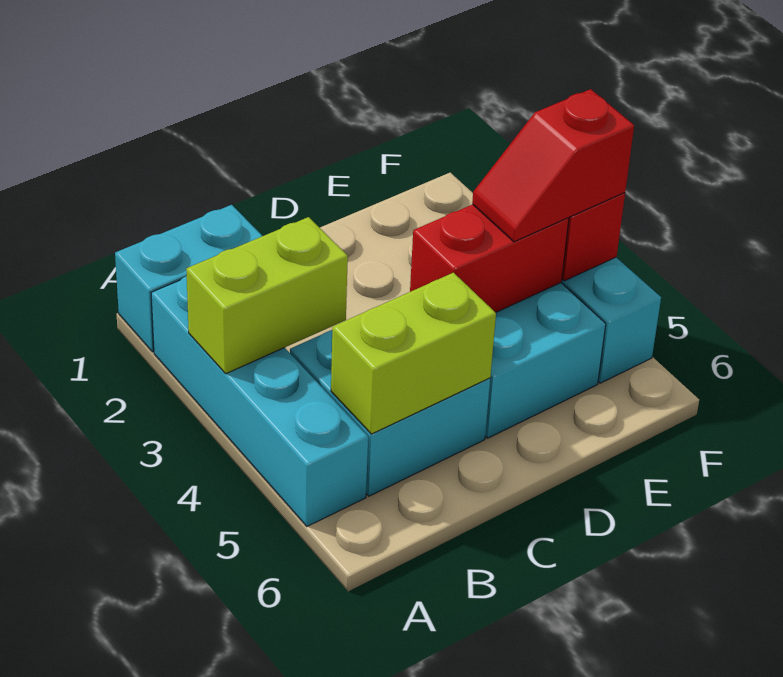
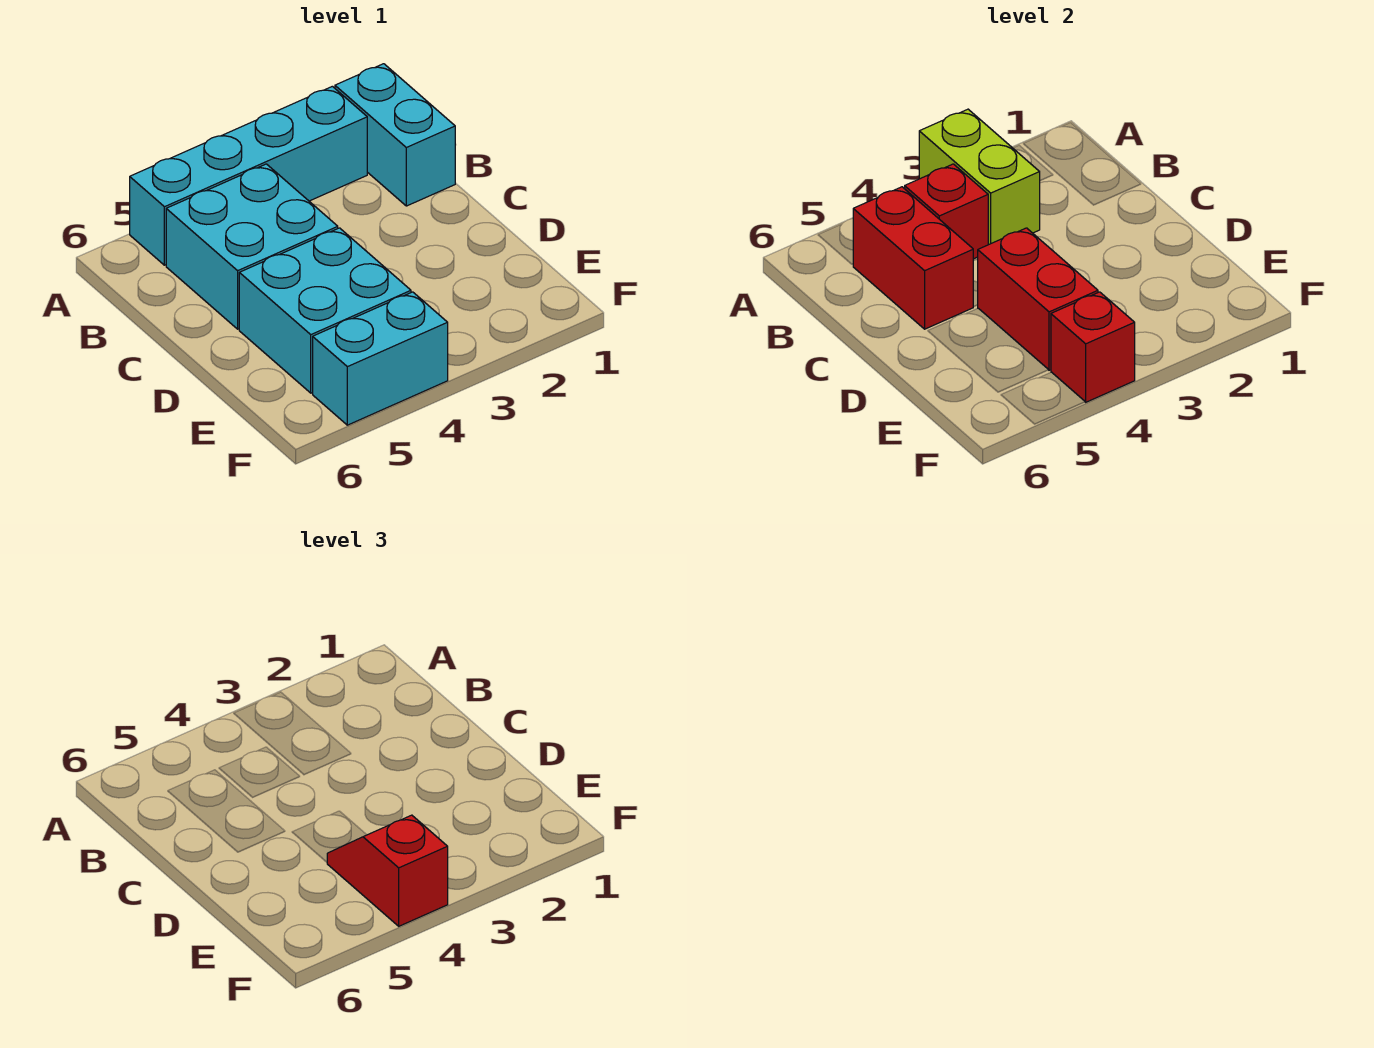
none -> red brick B4 level 2
lime brick B5:C5 level 2 -> red brick B5:C5 level 2

